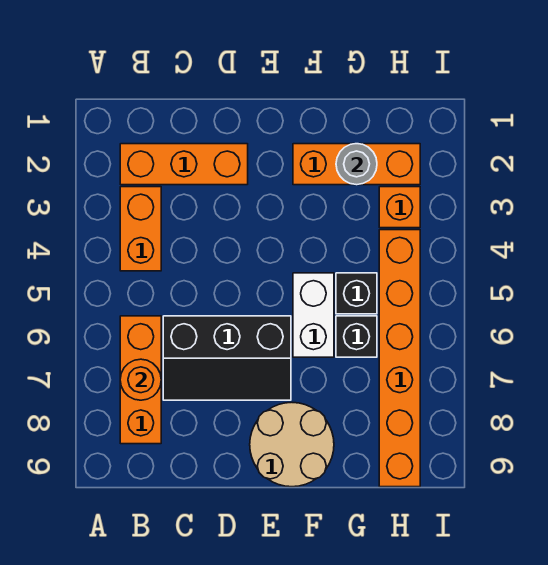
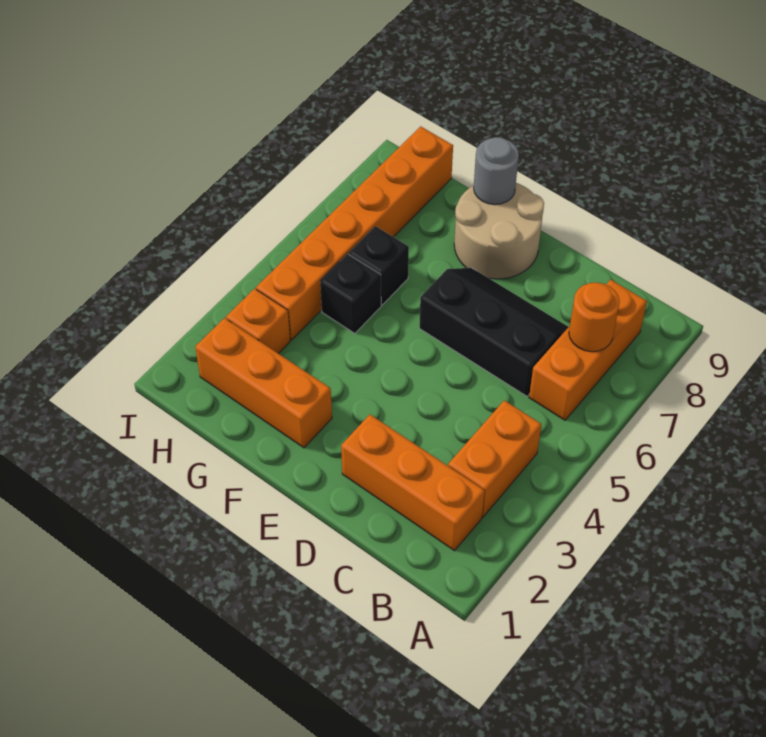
white brick F5:F6 level 1 -> none
grey round brick G2 level 2 -> grey round brick F9 level 2

